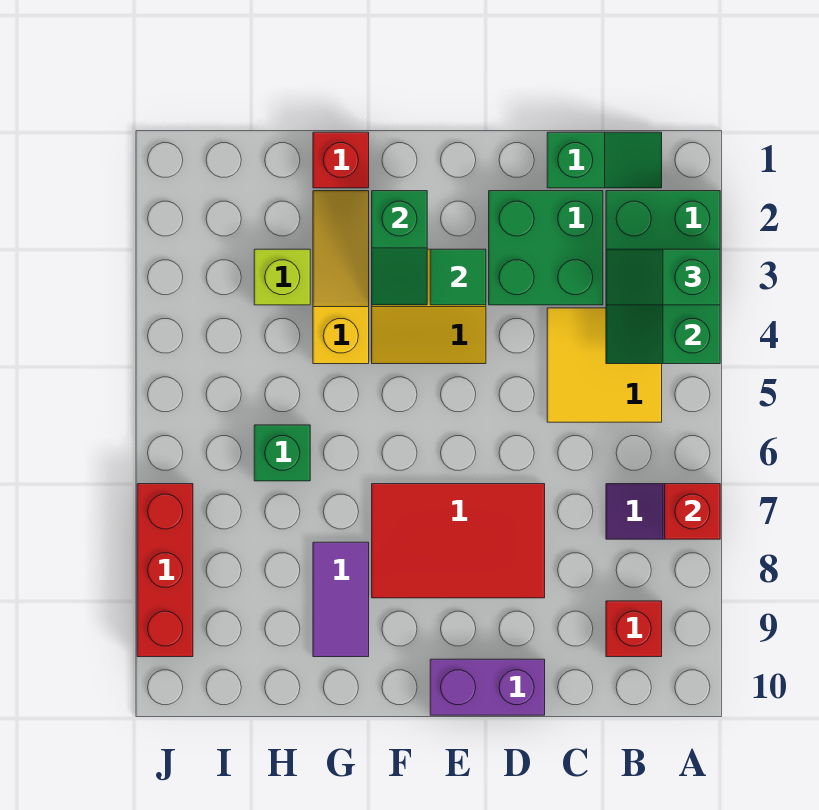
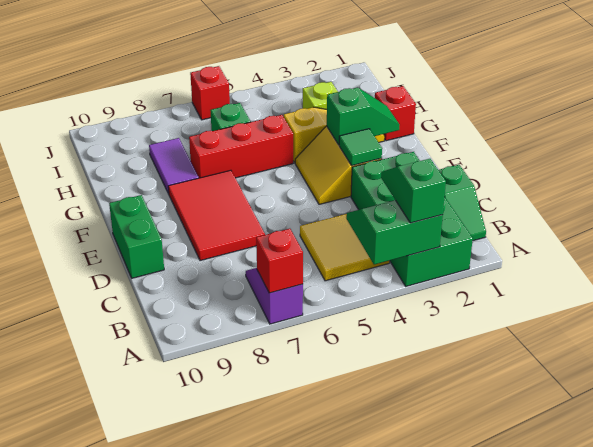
red brick B9 level 1 -> red brick J6 level 1
purple brick D10:E10 level 1 -> green brick D10:E10 level 1
green slope F2:F3 level 2 top 2 -> green slope F2:F3 level 2 top 3
purple tile G8:G9 level 1 -> purple tile G8:H8 level 1
red brick J7:J9 level 1 -> red brick G5:G7 level 1

